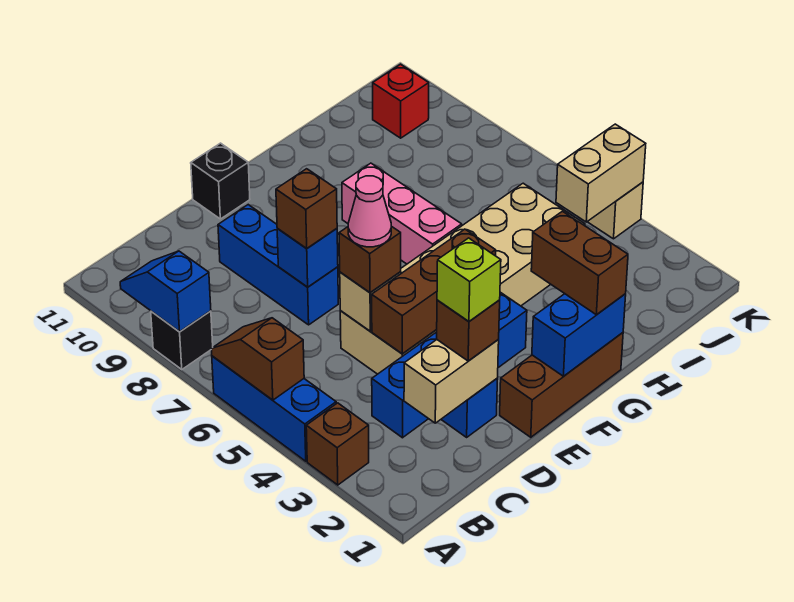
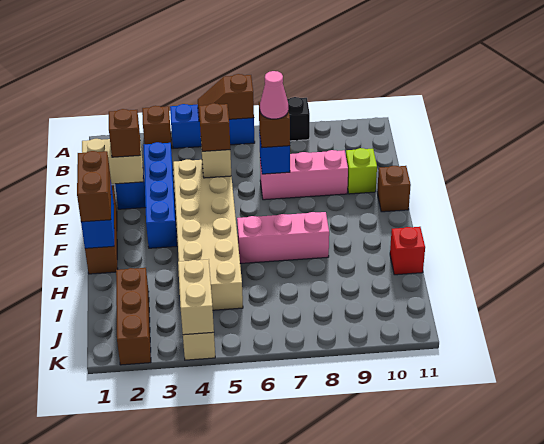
brown slope A5:A6 level 2 top 5 -> brown slope A5:A6 level 2 top 6
blue slope A8:A9 level 2 top 8 -> none
tan brick C2:D2 level 2 -> tan brick D1:D2 level 2
lime brick D2 level 4 -> lime brick D10 level 1
brown brick D4:F4 level 2 -> brown brick I2:K2 level 1
pink cone D5 level 4 -> pink cone D7 level 4
blue brick D7:D9 level 1 -> pink brick D7:D9 level 1
black brick E11 level 1 -> brown brick E11 level 1
brown brick G1:G2 level 3 -> brown brick F1:G1 level 3
red brick J10 level 1 -> red brick H11 level 1

